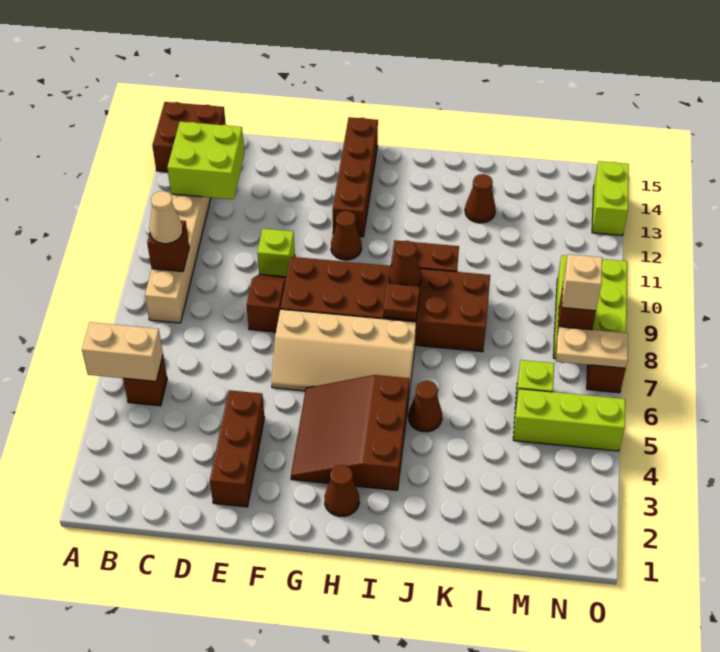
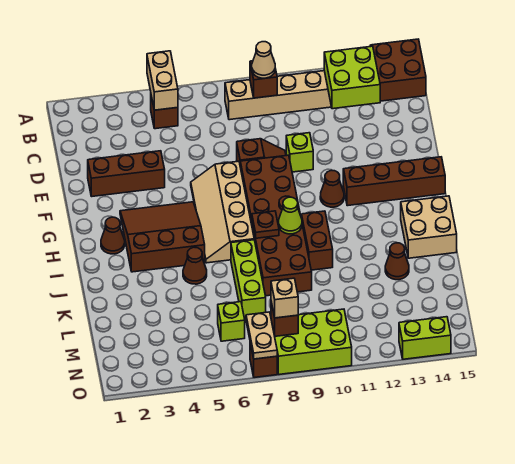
brown cone I9 level 2 -> lime cone I9 level 2
none -> tan brick I14:J15 level 1
lime brick M5:O5 level 1 -> lime brick J7:L7 level 1

